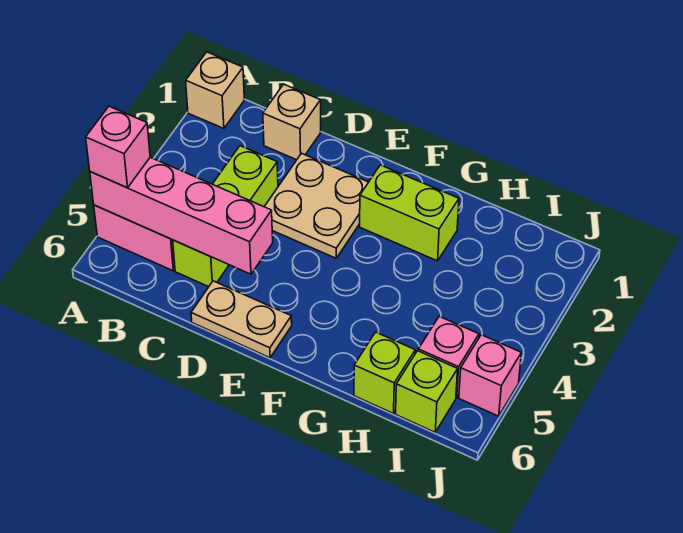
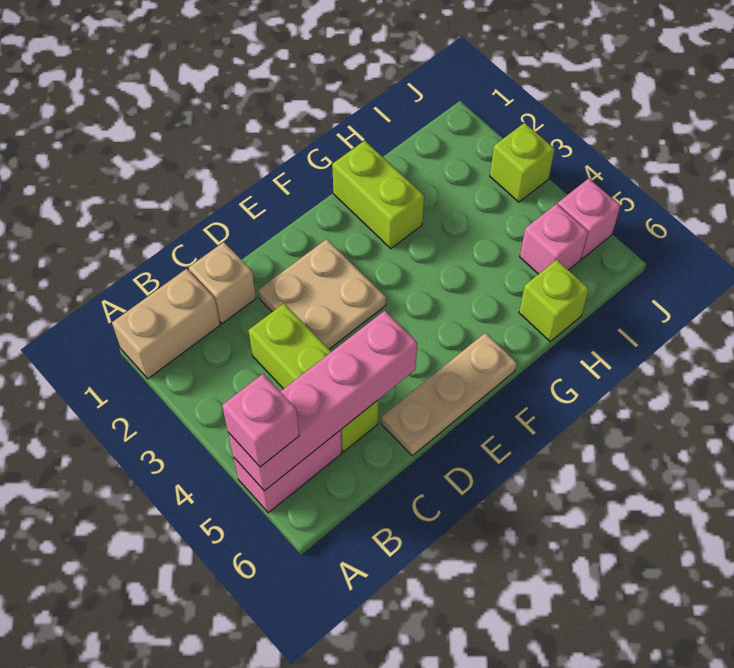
tan brick A1 level 1 -> tan brick A1:B1 level 1
tan plate D6:E6 level 1 -> tan plate D6:F6 level 1
lime brick F2:G2 level 1 -> lime brick G1:G2 level 1
lime brick I6 level 1 -> lime brick J3 level 1

